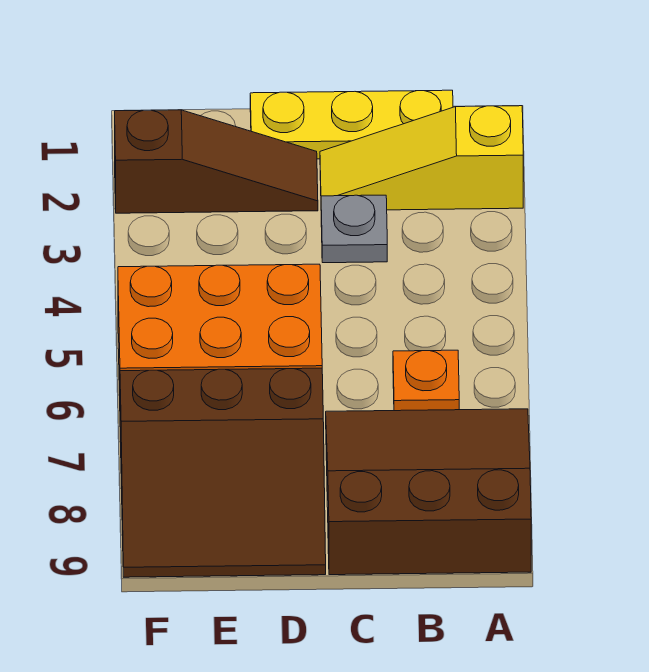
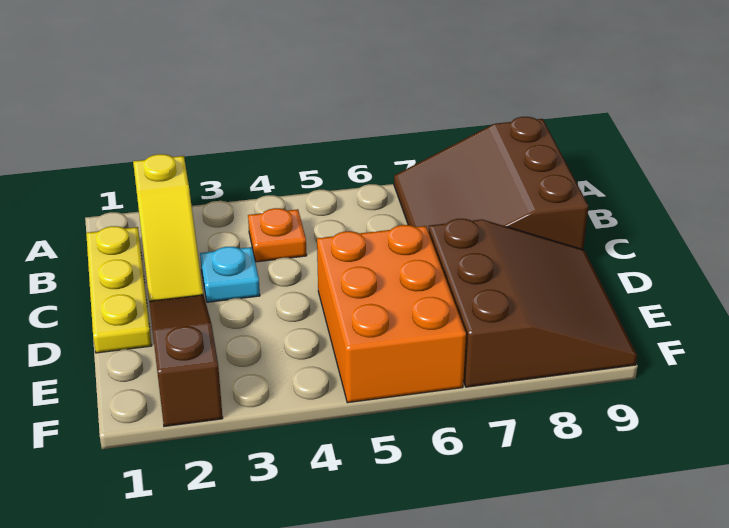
orange plate B6 level 1 -> orange plate B4 level 1
grey plate C3 level 1 -> cyan plate C3 level 1

